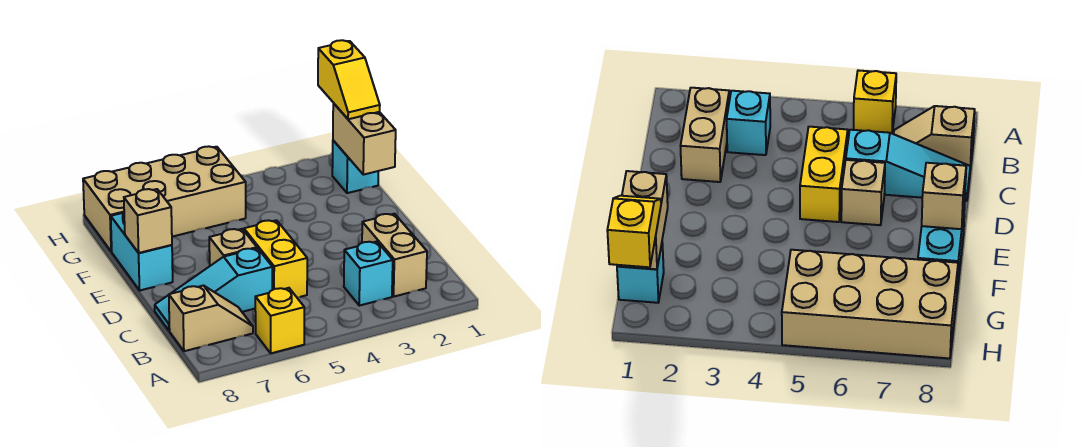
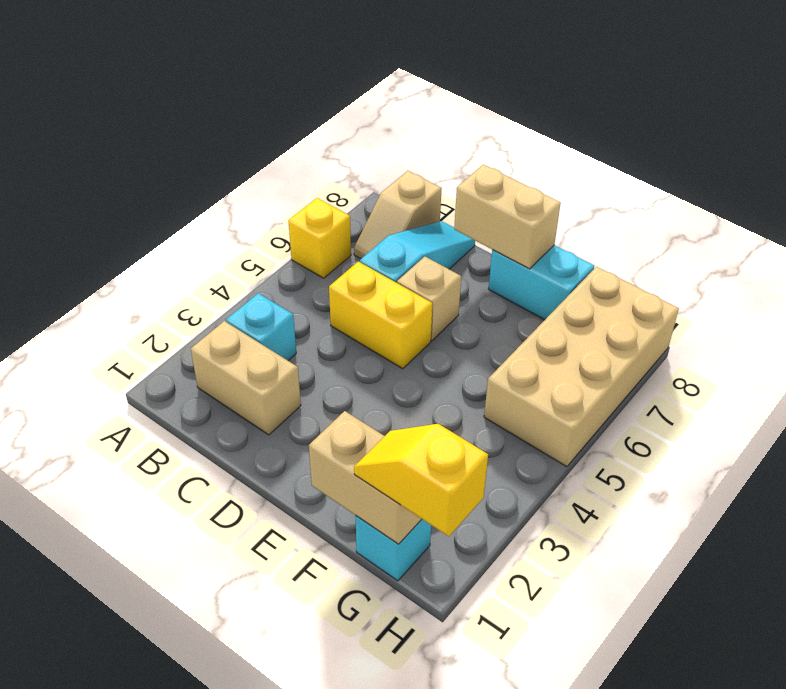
tan brick E8 level 2 -> tan brick D8:E8 level 2

